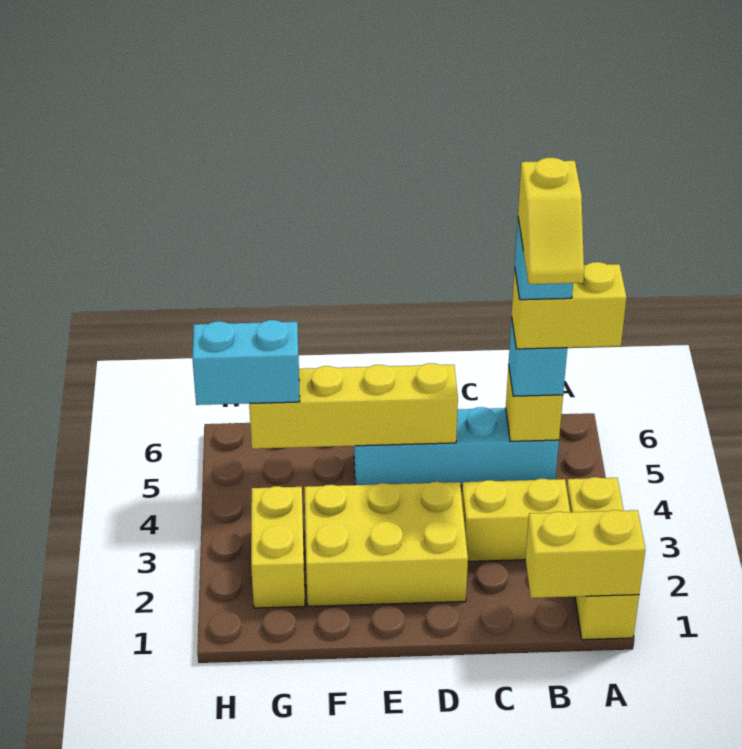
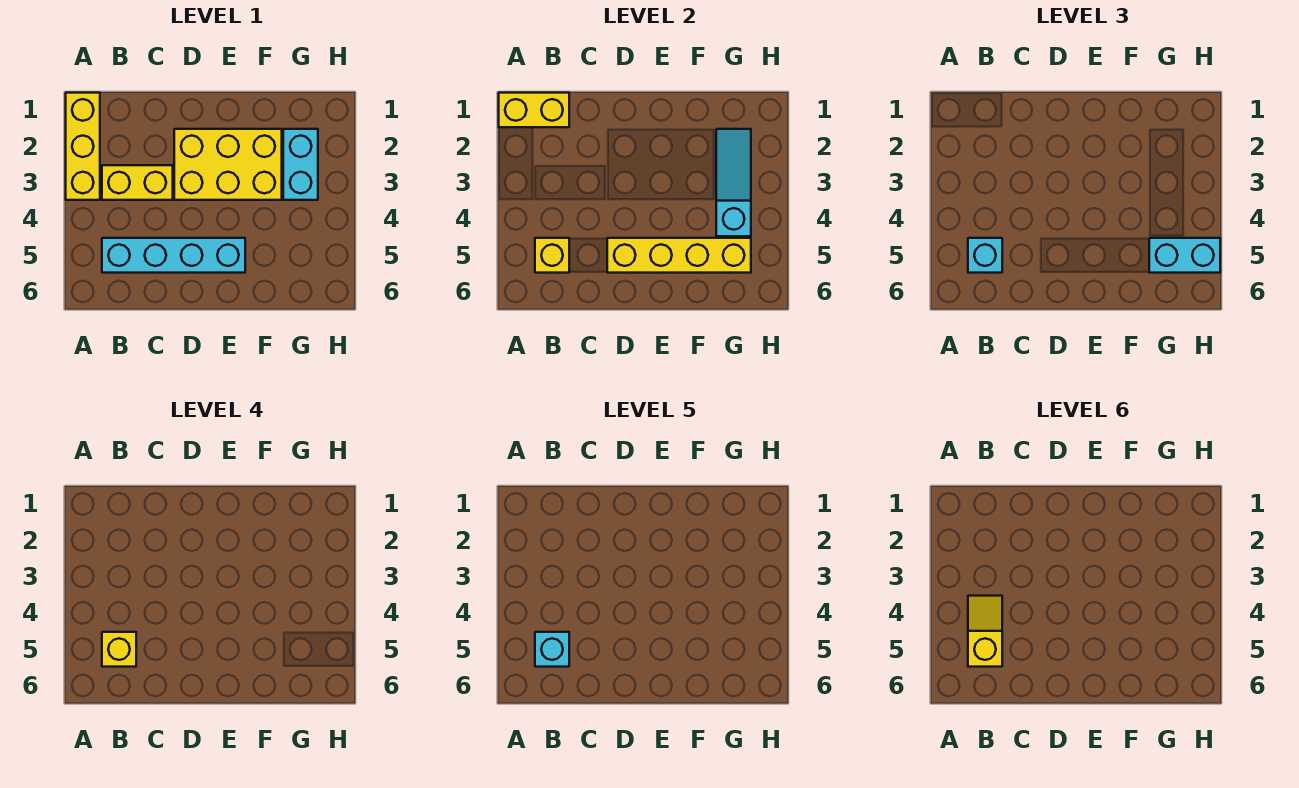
yellow brick A5:B5 level 4 -> yellow brick B5 level 4
yellow brick G2:G3 level 1 -> cyan brick G2:G3 level 1
none -> cyan slope G2:G4 level 2 top 4

